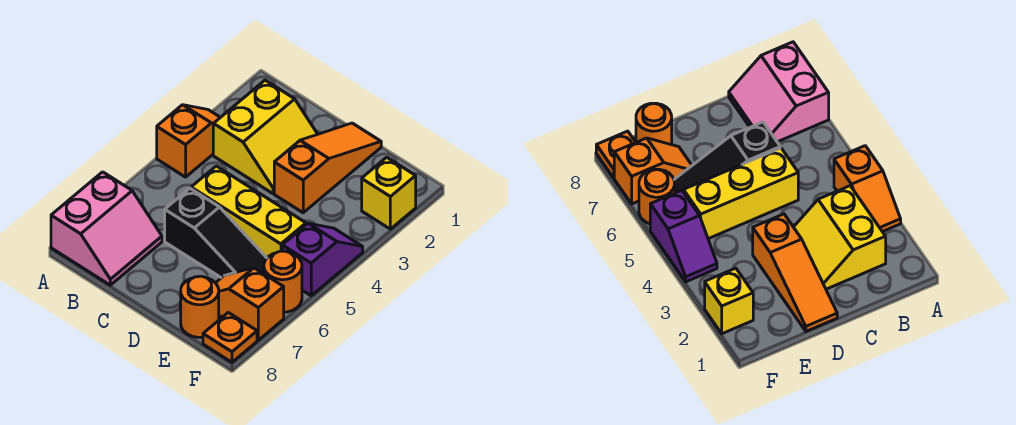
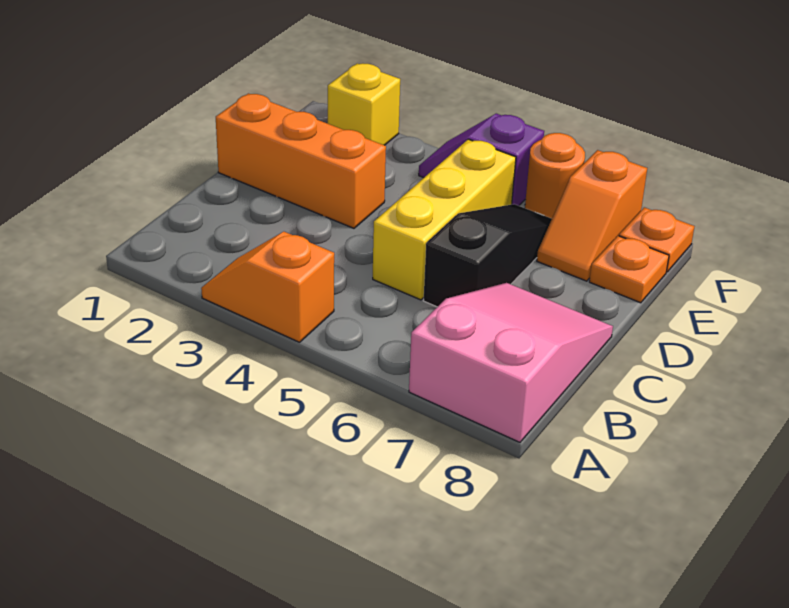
pink slope A7:B8 level 1 top A -> pink slope A7:C8 level 1 top A
yellow slope B2:C3 level 1 top B -> none
orange slope D1:D3 level 1 top 3 -> orange brick D1:D3 level 1
orange round brick E8 level 1 -> orange plate E8 level 1

